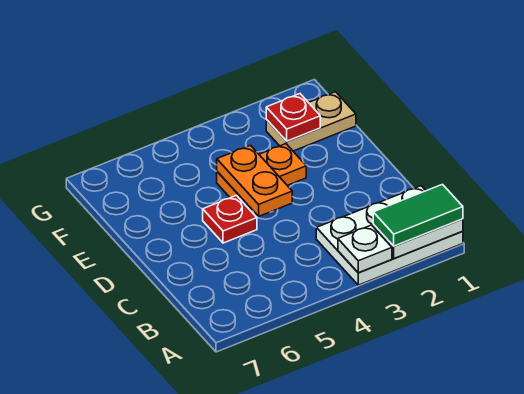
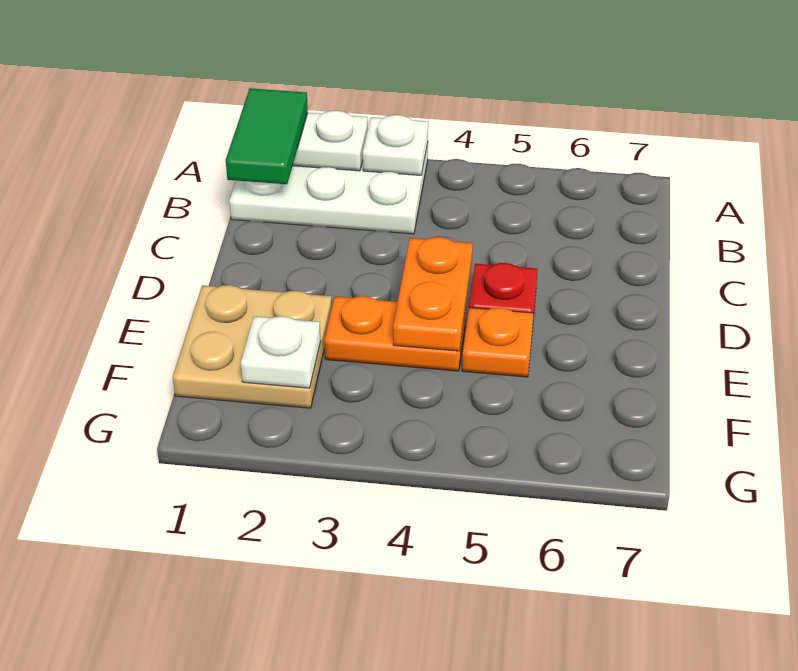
green tile A1:A2 level 3 -> green tile A1:B1 level 3
none -> orange plate E5 level 1
tan plate F1:F2 level 1 -> tan plate E1:F2 level 1
red plate F2 level 2 -> white plate F2 level 2

